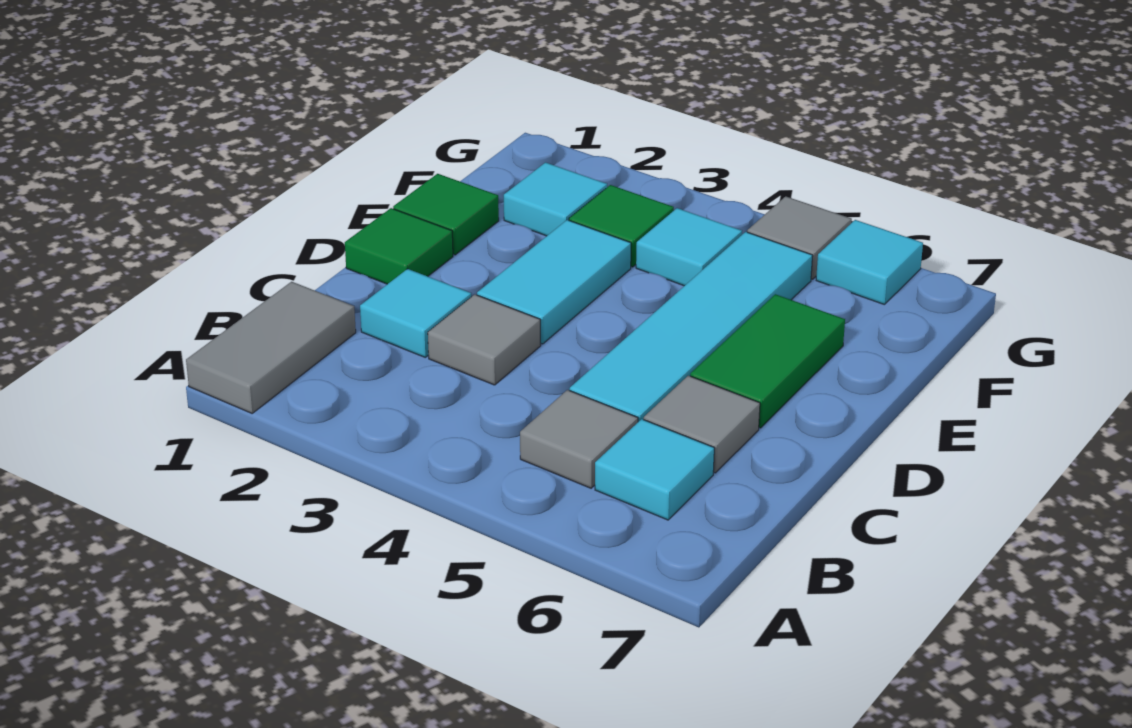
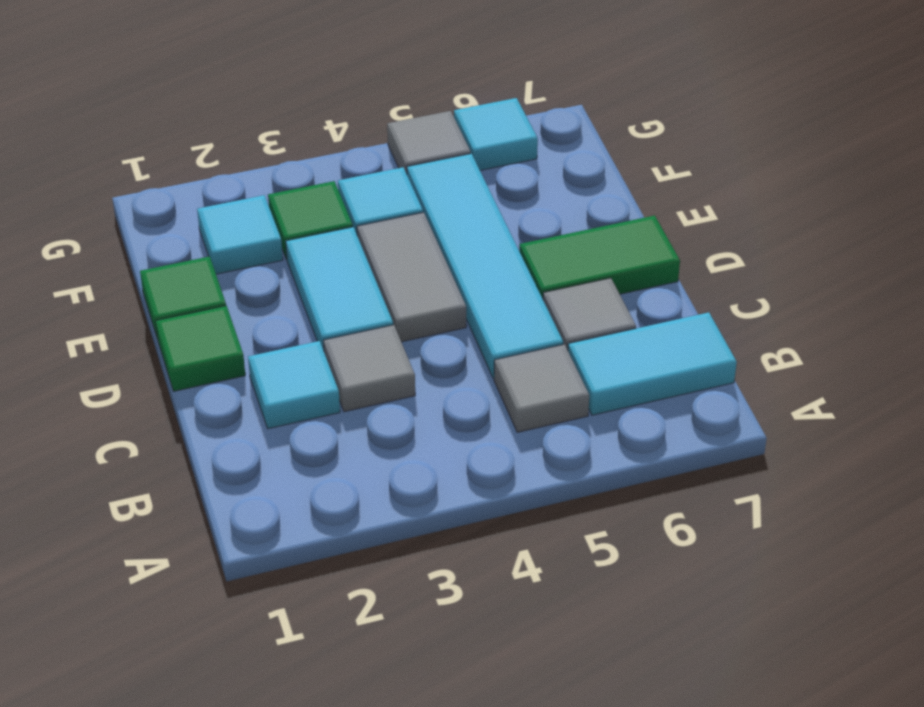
grey tile A1:B1 level 1 -> grey tile D4:E4 level 1
cyan tile B6 level 1 -> cyan tile B6:B7 level 1
green tile D6:E6 level 1 -> green tile D6:D7 level 1

